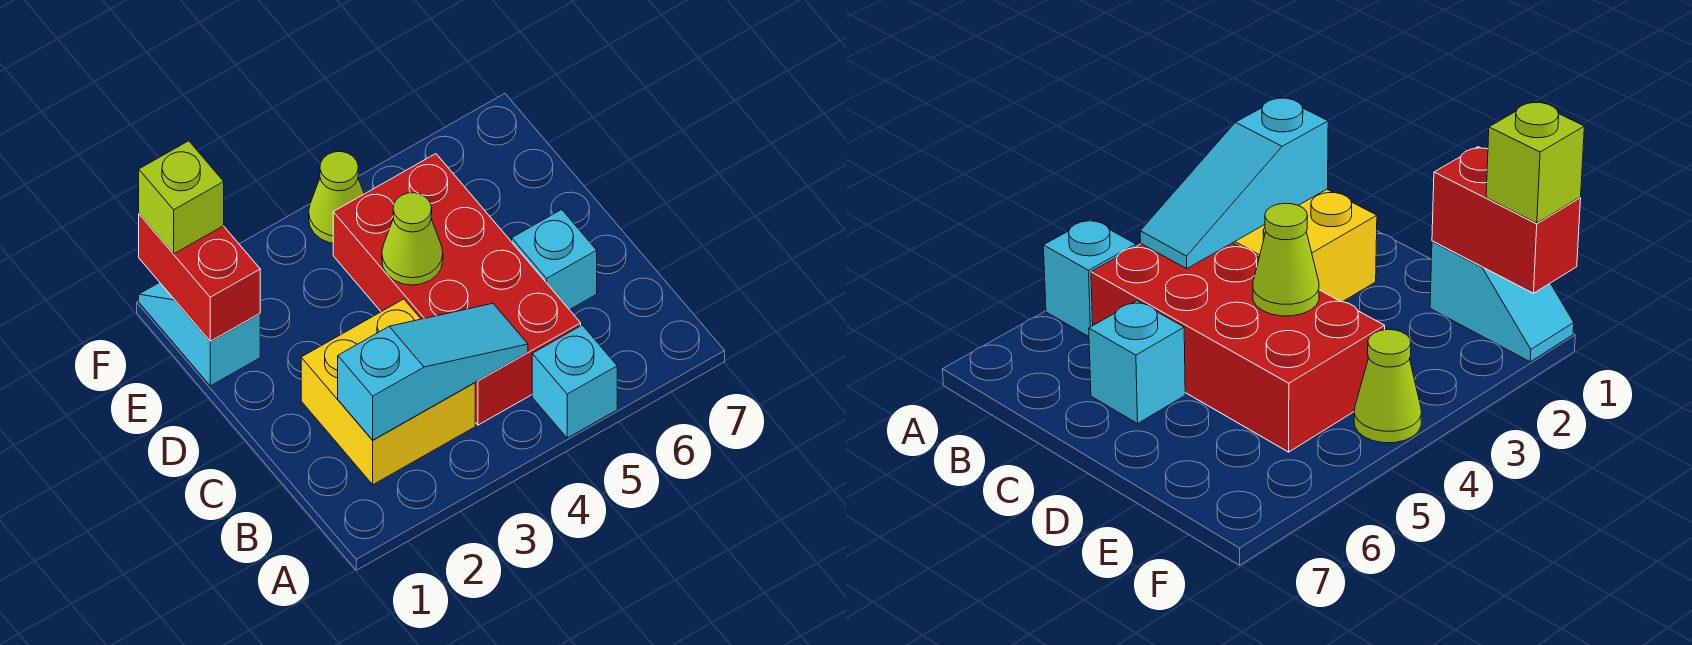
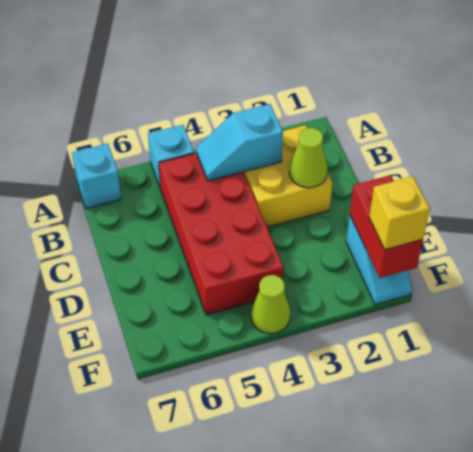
cyan slope B2:B4 level 2 top 2 -> cyan slope B3:B4 level 2 top 3
cyan brick C6 level 1 -> cyan brick A7 level 1
lime cone D4 level 2 -> lime cone C2 level 2
lime brick F1 level 3 -> yellow brick F1 level 3

